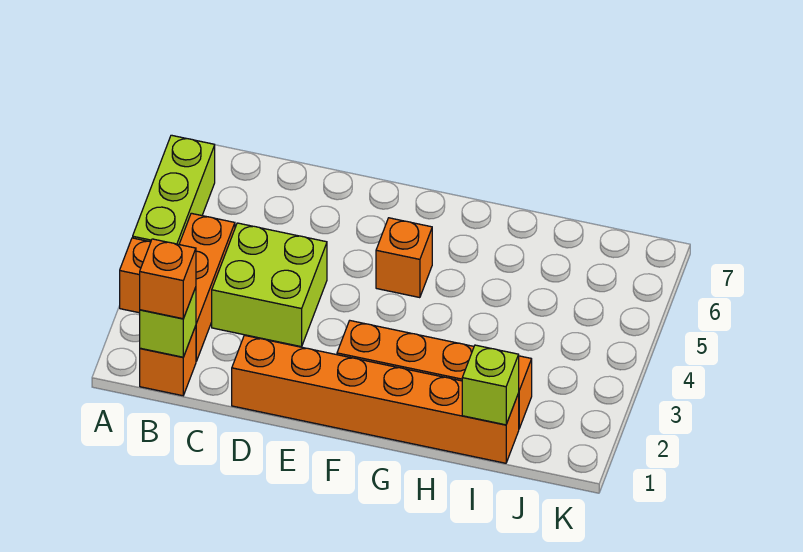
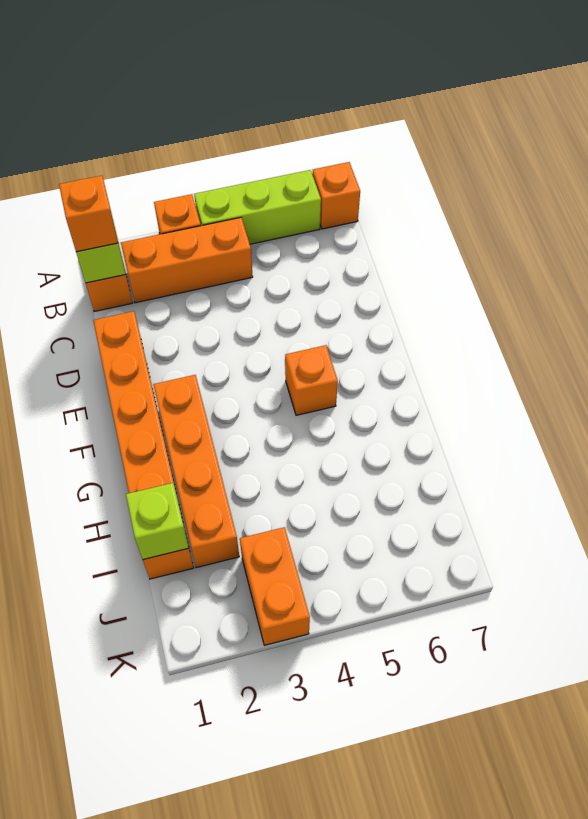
none -> orange brick A7 level 1
lime brick C3:D4 level 1 -> none
none -> orange brick J3:K3 level 1

